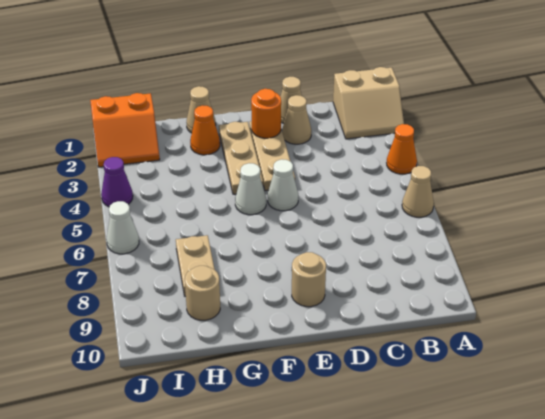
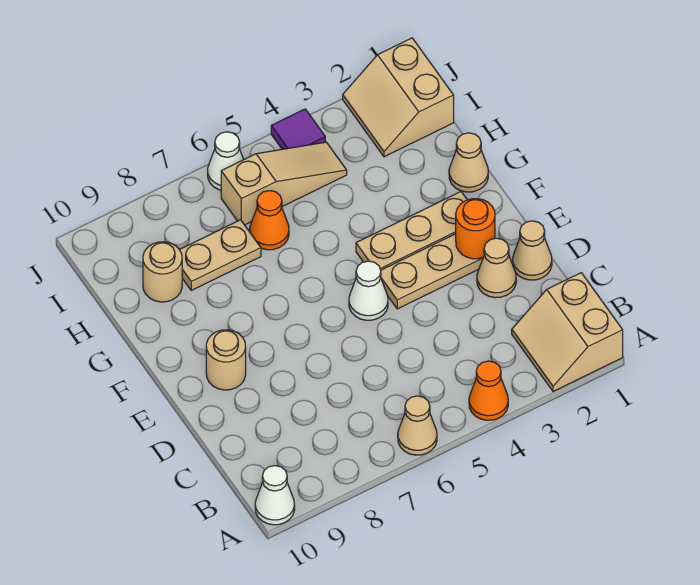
white cone F5 level 1 -> white cone A10 level 1
orange cone G2 level 1 -> orange cone H6 level 1
orange slope I1:J2 level 1 top 1 -> tan slope I1:J2 level 1 top 1
none -> tan slope I4:I6 level 1 top 6
purple cone J4 level 1 -> purple tile J4 level 1

